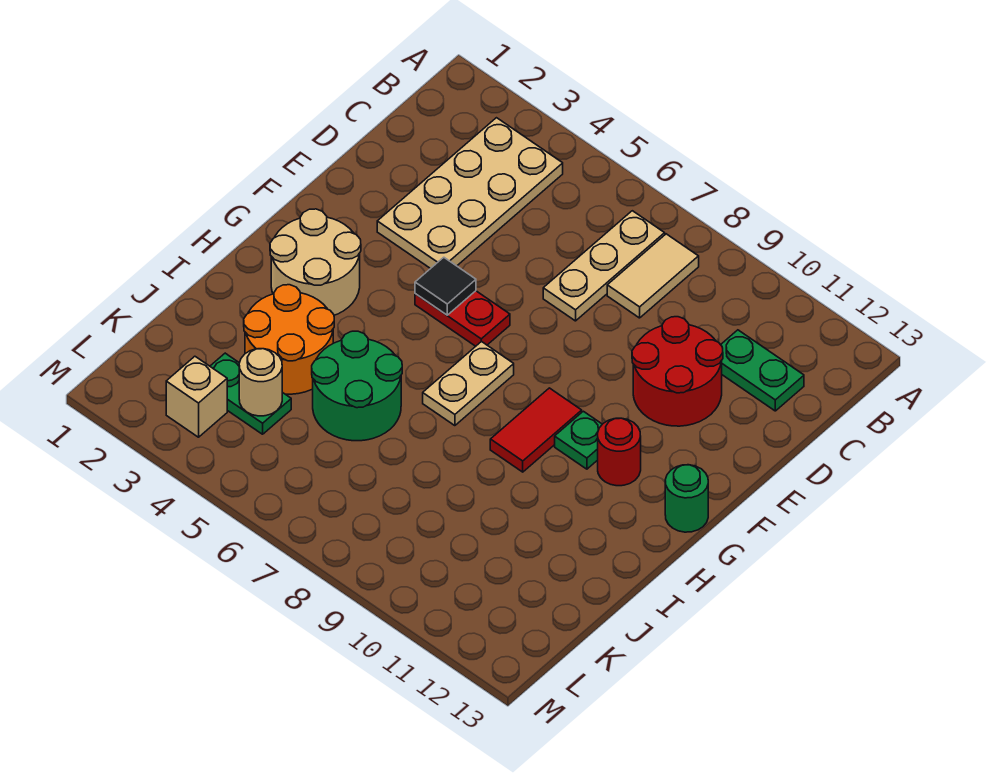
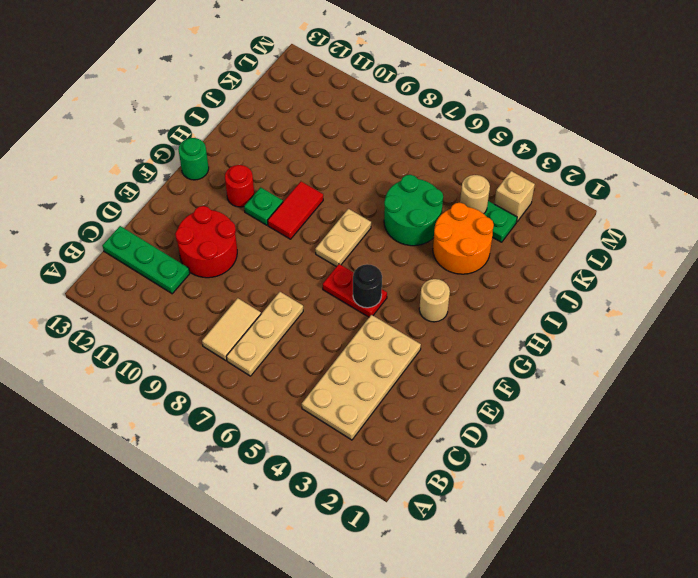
green plate C11:C12 level 1 -> green plate C11:C13 level 1
black tile F5 level 2 -> black round brick F5 level 2
tan round brick G2:H3 level 1 -> tan round brick G3 level 1

